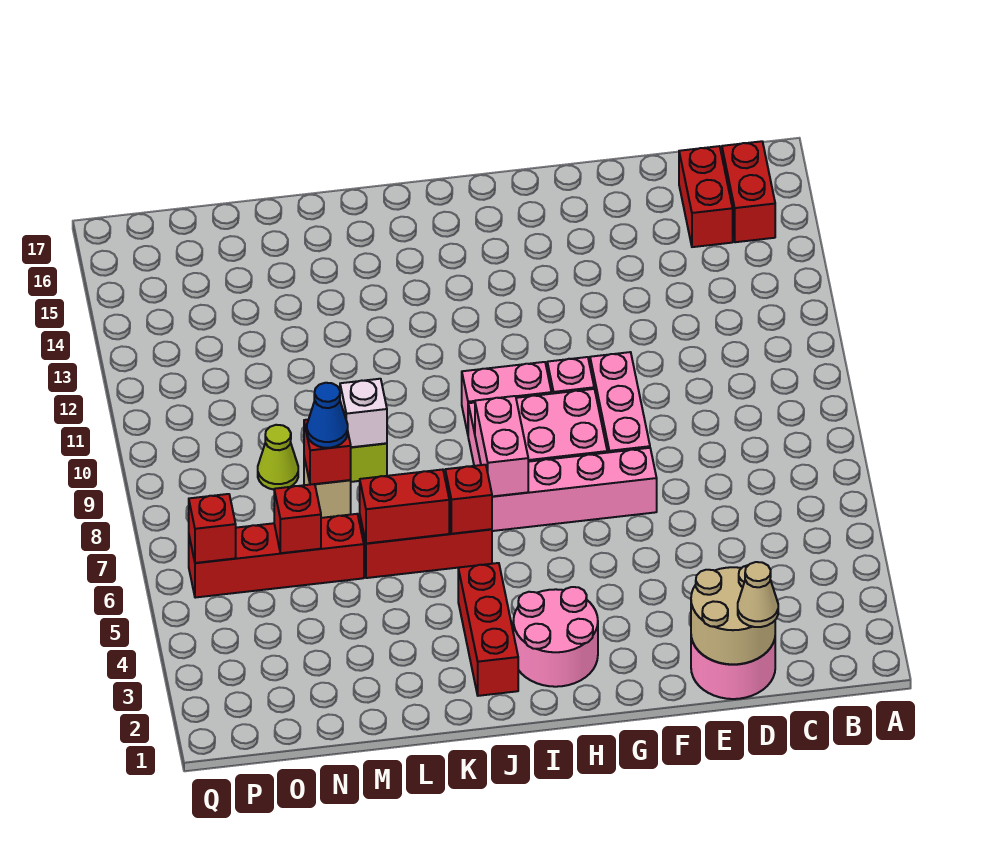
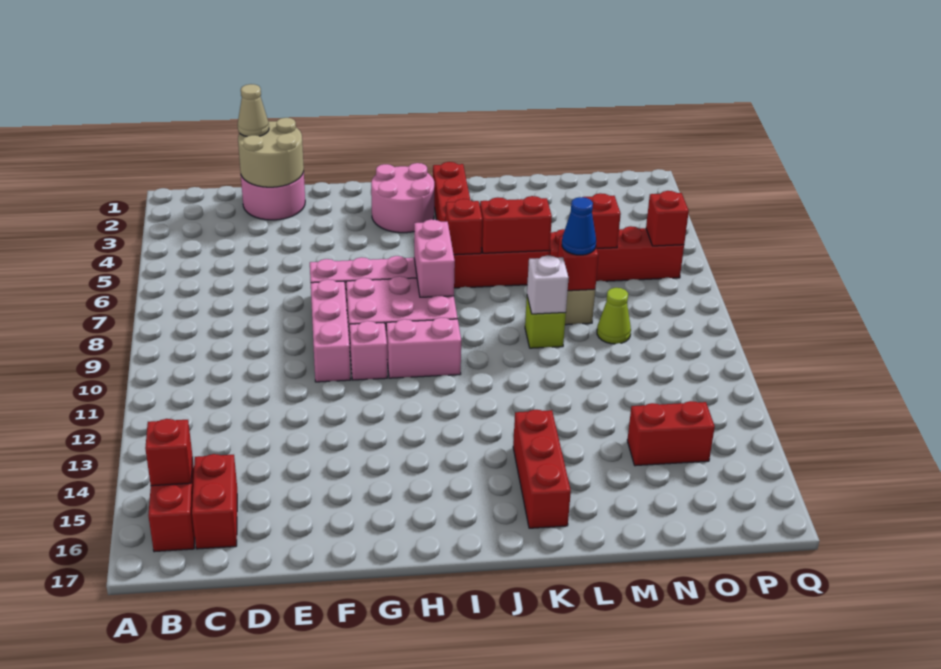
none -> red brick B15 level 2
none -> red brick K14:K16 level 1
none -> red brick N14:O14 level 1

